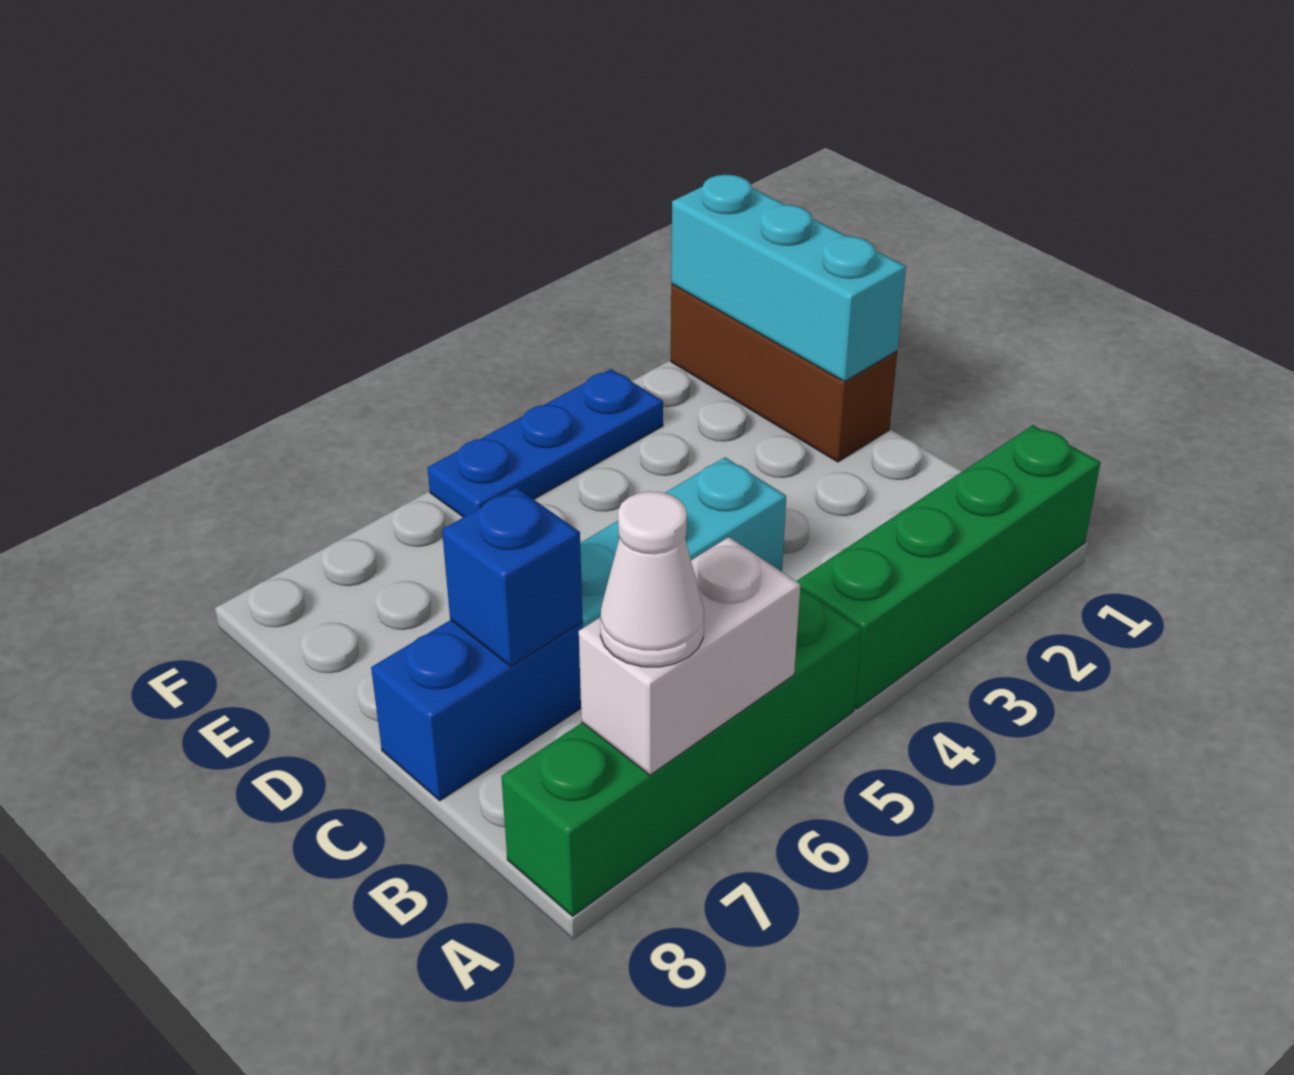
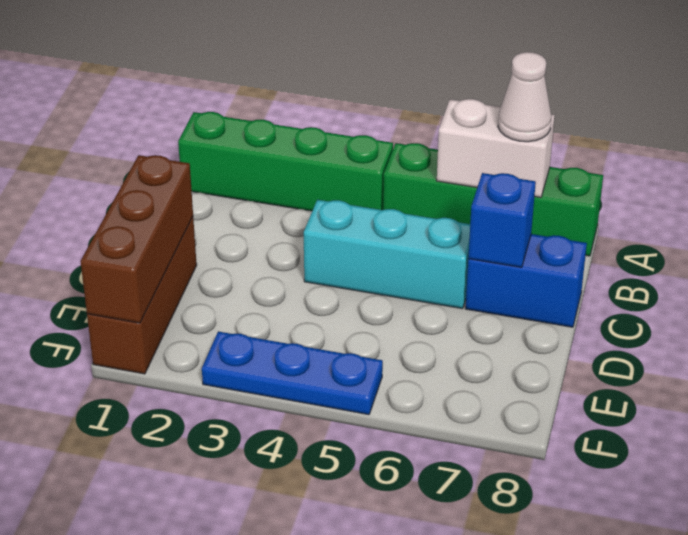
cyan brick D1:F1 level 2 -> brown brick D1:F1 level 2

